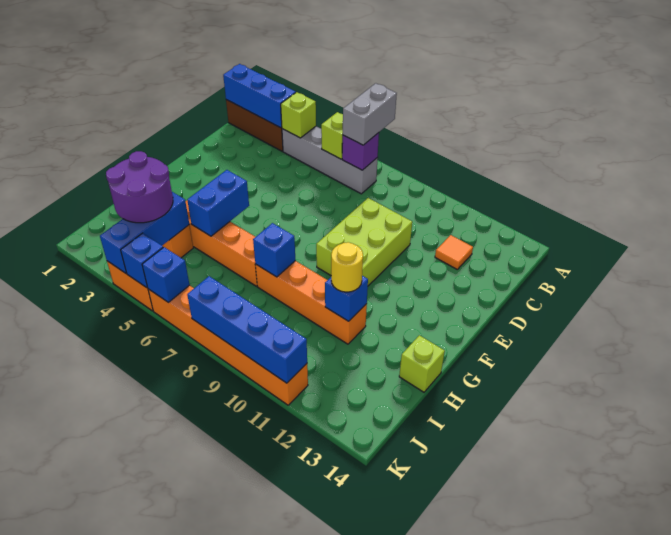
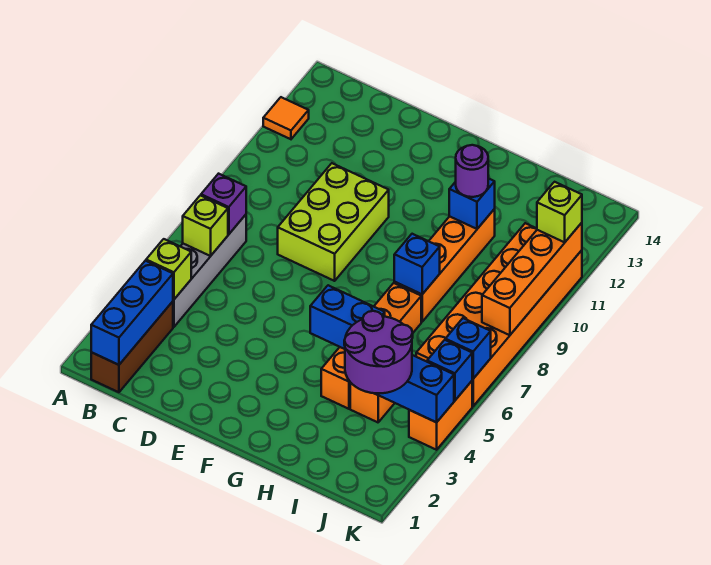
grey brick A7:B7 level 3 -> none
orange tile C12 level 1 -> orange tile A12 level 1
lime brick D9:F10 level 1 -> lime brick D8:E10 level 1
yellow round brick H11 level 3 -> purple round brick H11 level 3
lime brick H14 level 1 -> lime brick K11 level 3
orange brick K6:K11 level 1 -> orange brick J6:K11 level 1
blue brick K8:K11 level 2 -> orange brick K8:K11 level 2

